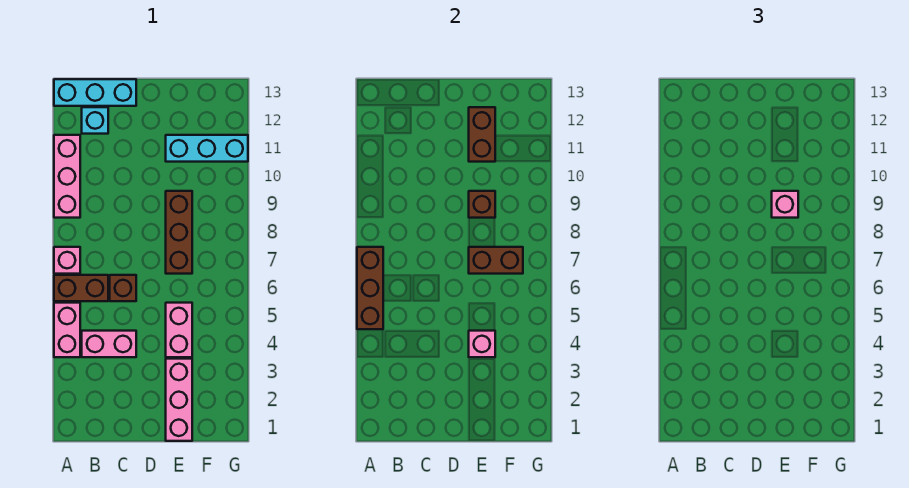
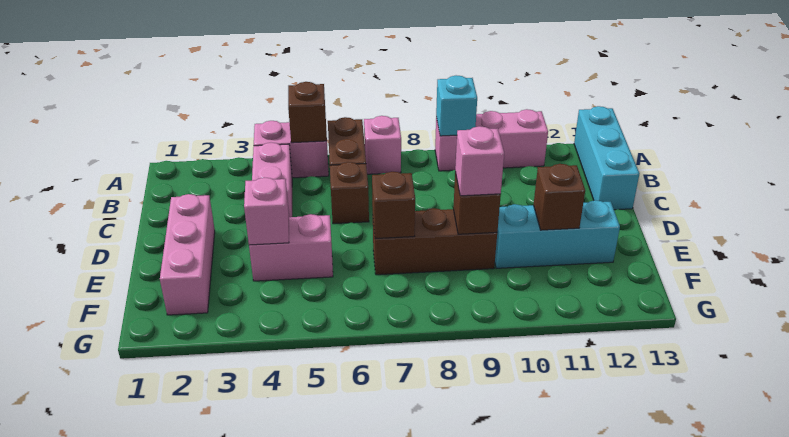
brown brick A5:A7 level 2 -> brown brick A5 level 2
cyan brick B12 level 1 -> cyan brick A9 level 2
pink brick E1:E3 level 1 -> pink brick D2:F2 level 1
brown brick E7:F7 level 2 -> brown brick E7 level 2
cyan brick E11:G11 level 1 -> cyan brick E10:E12 level 1
brown brick E11:E12 level 2 -> brown brick E11 level 2

